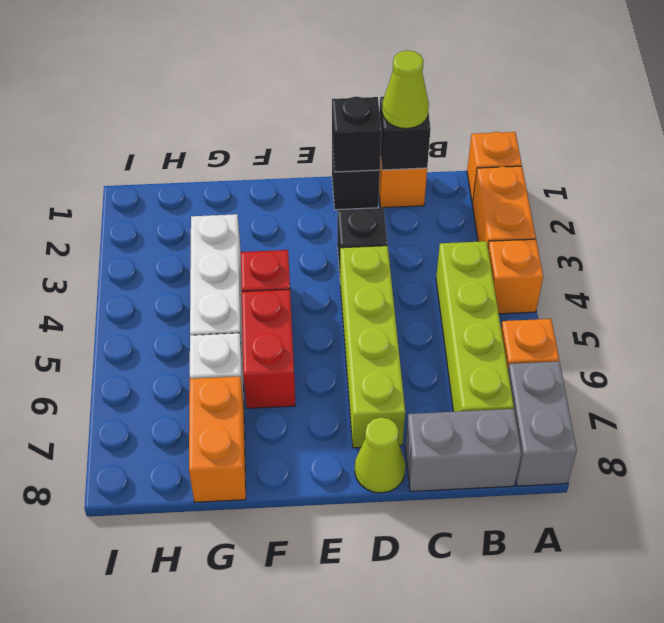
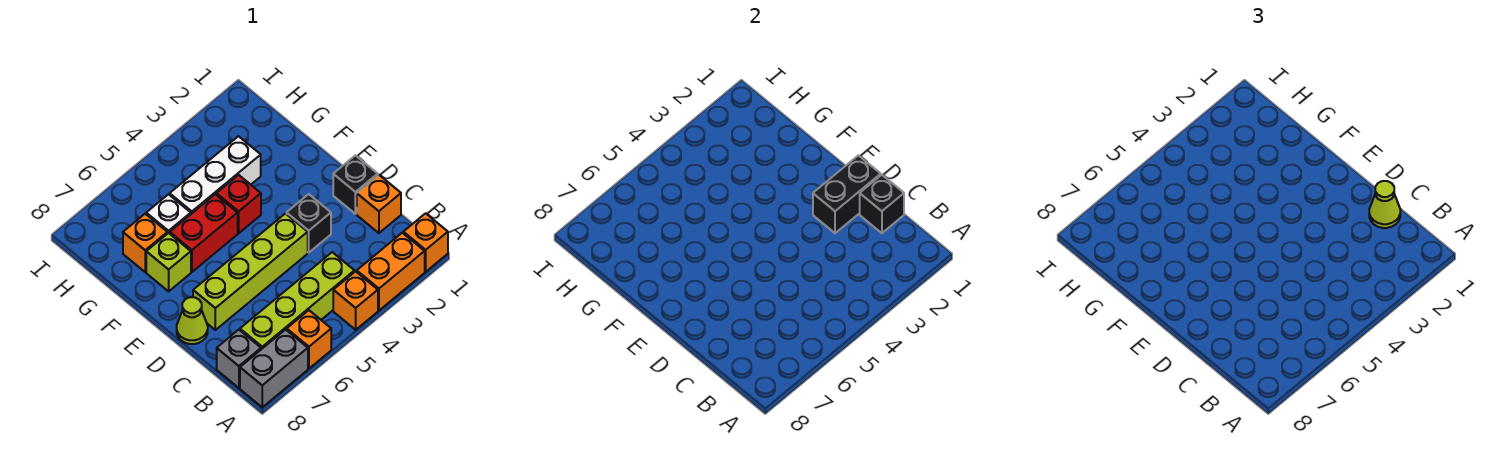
grey brick B8:C8 level 1 -> grey brick B8 level 1
black brick D1 level 2 -> black brick D1:D2 level 2
none -> lime brick F7 level 1
orange brick G7:G8 level 1 -> orange brick G7 level 1

